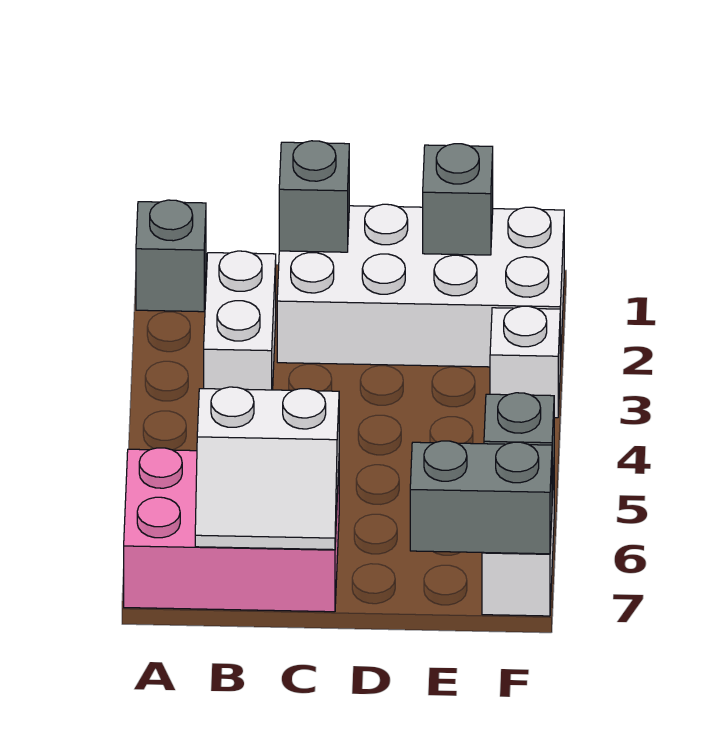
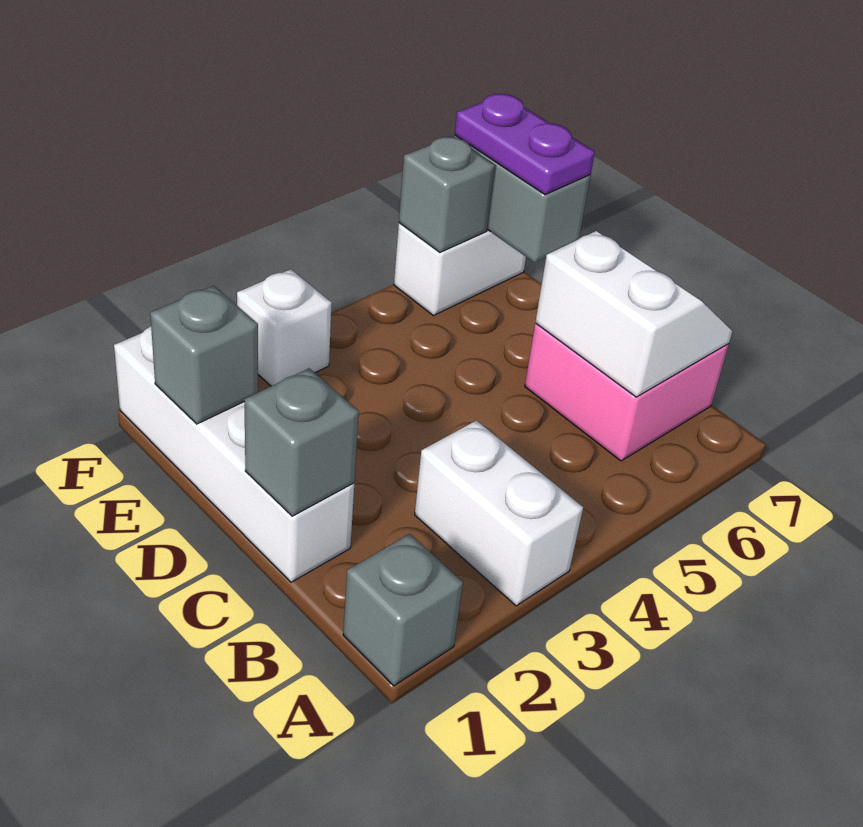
pink brick A6:C7 level 1 -> pink brick B6:C7 level 1
white brick B2:B3 level 1 -> white brick A3:B3 level 1
white brick C1:F2 level 1 -> white brick C1:F1 level 1
none -> purple plate E7:F7 level 3

